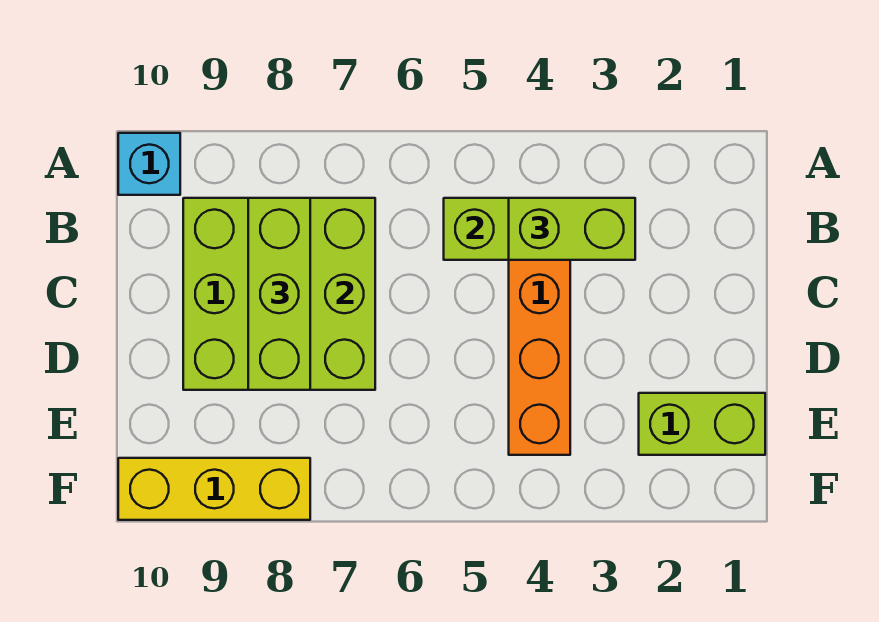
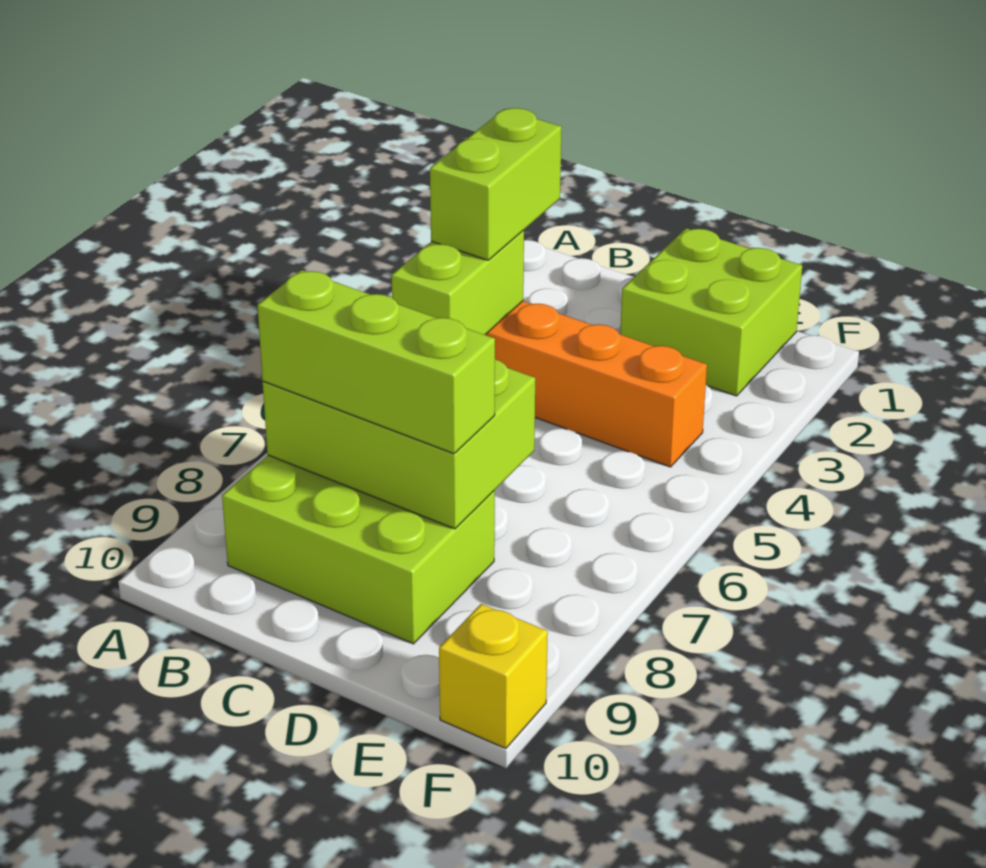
cyan brick A10 level 1 -> none
lime brick E1:E2 level 1 -> lime brick D1:E2 level 1
yellow brick F8:F10 level 1 -> yellow brick F10 level 1

